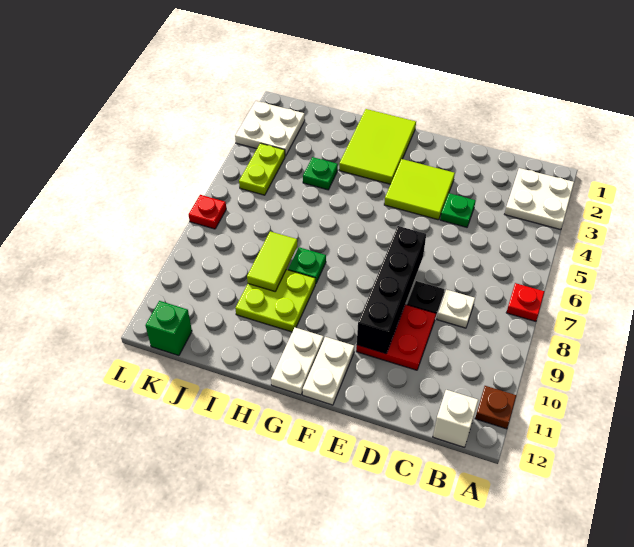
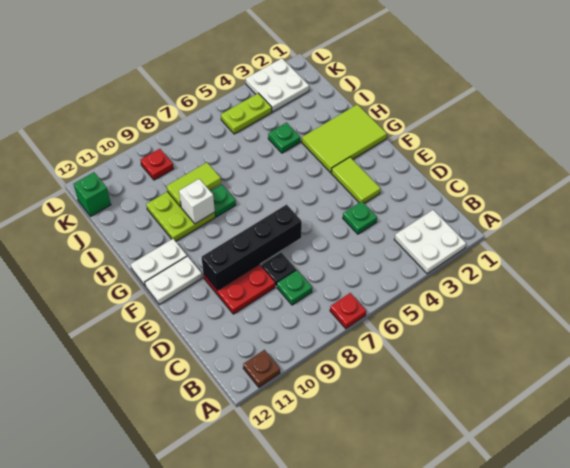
white brick B12 level 1 -> white brick H9 level 2
white plate C8 level 1 -> green plate C8 level 1
lime tile E3:F4 level 1 -> lime tile E3:F3 level 1
red plate L7 level 1 -> red plate K9 level 1

